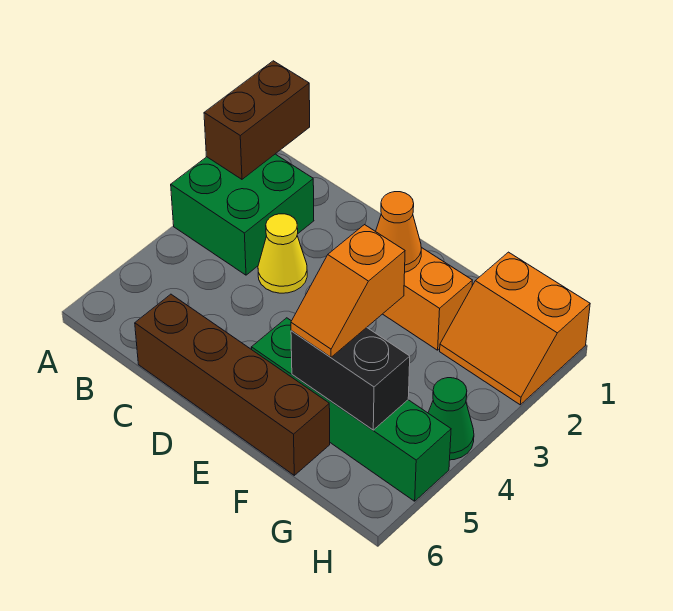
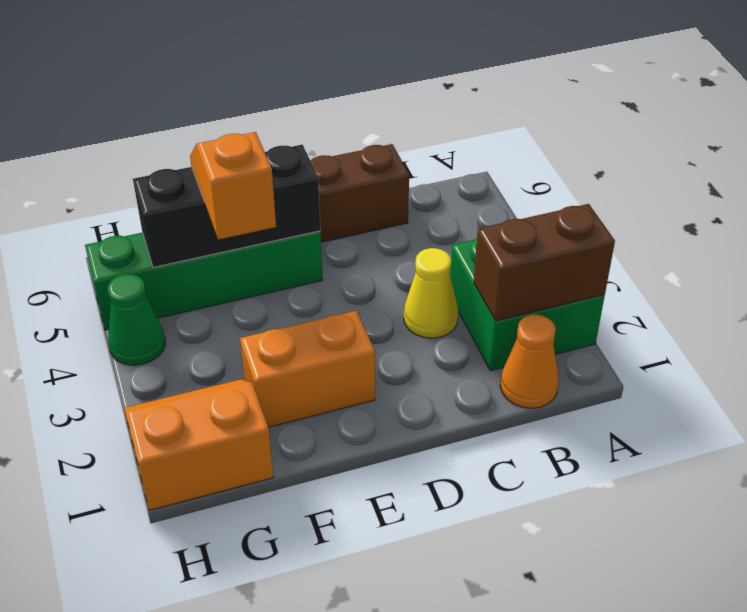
brown brick A1:A2 level 2 -> brown brick A2:B2 level 2
orange cone E2 level 2 -> orange cone B1 level 1
black brick F5:G5 level 2 -> black brick E5:G5 level 2

